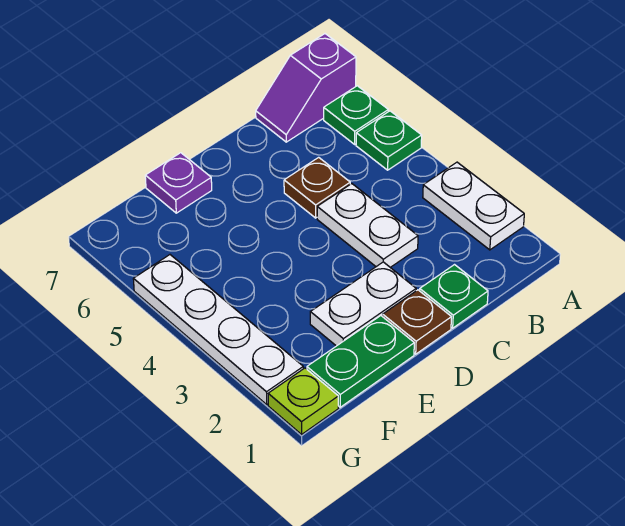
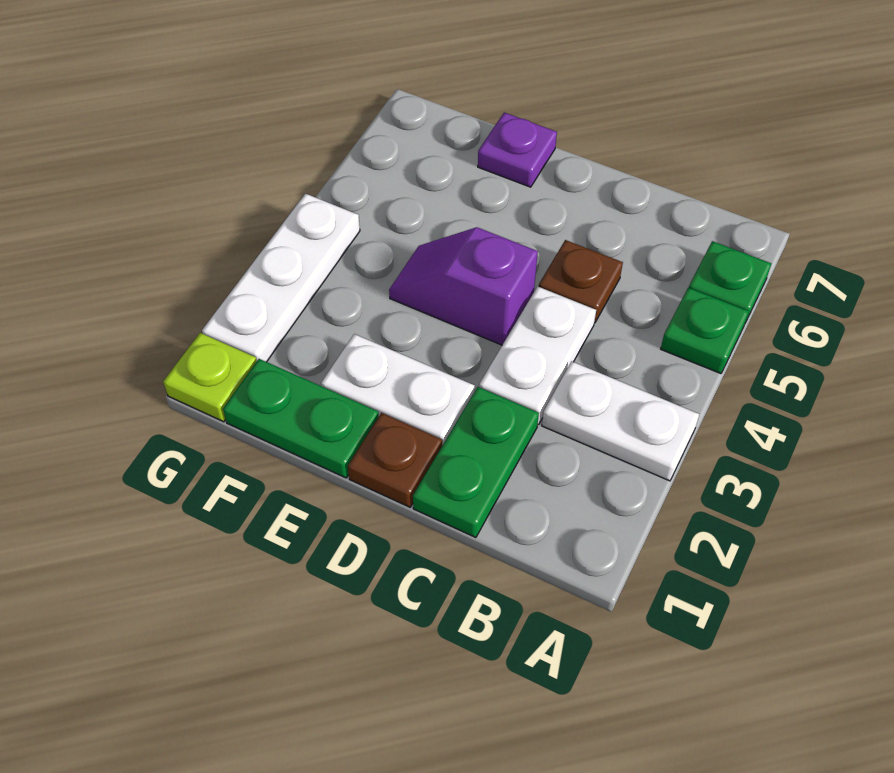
white plate A2:A3 level 1 -> white plate A3:B3 level 1
purple slope A7:B7 level 1 top A -> purple slope D4:E4 level 1 top D
green plate C1 level 1 -> green plate C1:C2 level 1
white plate G2:G5 level 1 -> white plate G2:G4 level 1

